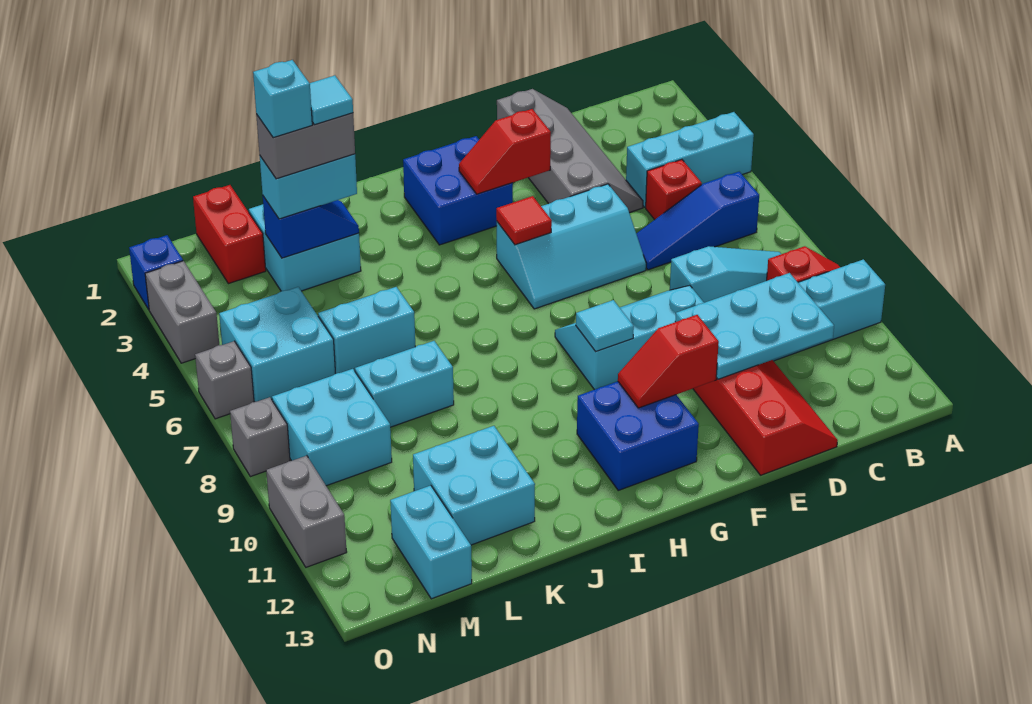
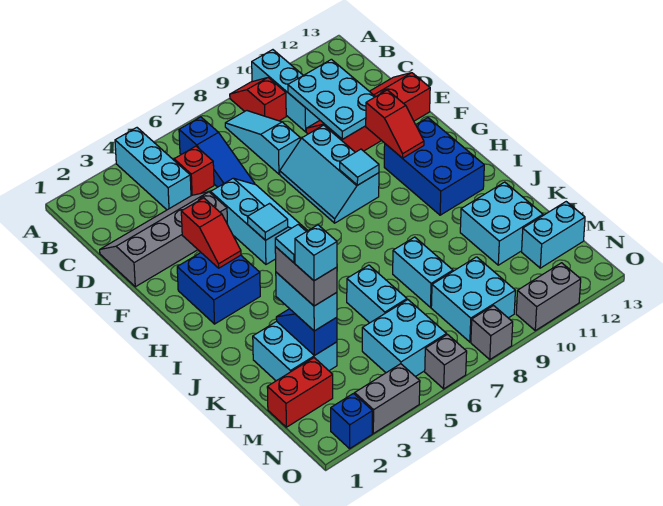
red tile G5 level 2 -> cyan tile G5 level 2
blue brick G11:H12 level 1 -> blue brick G11:I12 level 1

